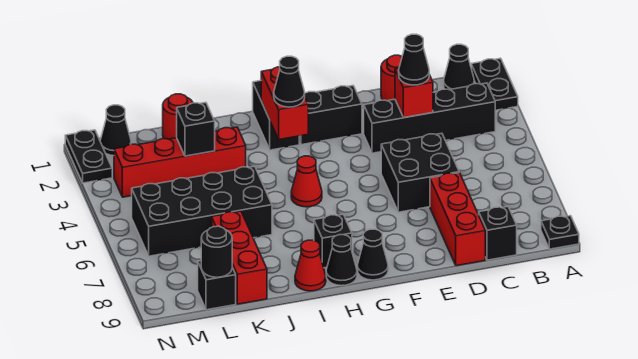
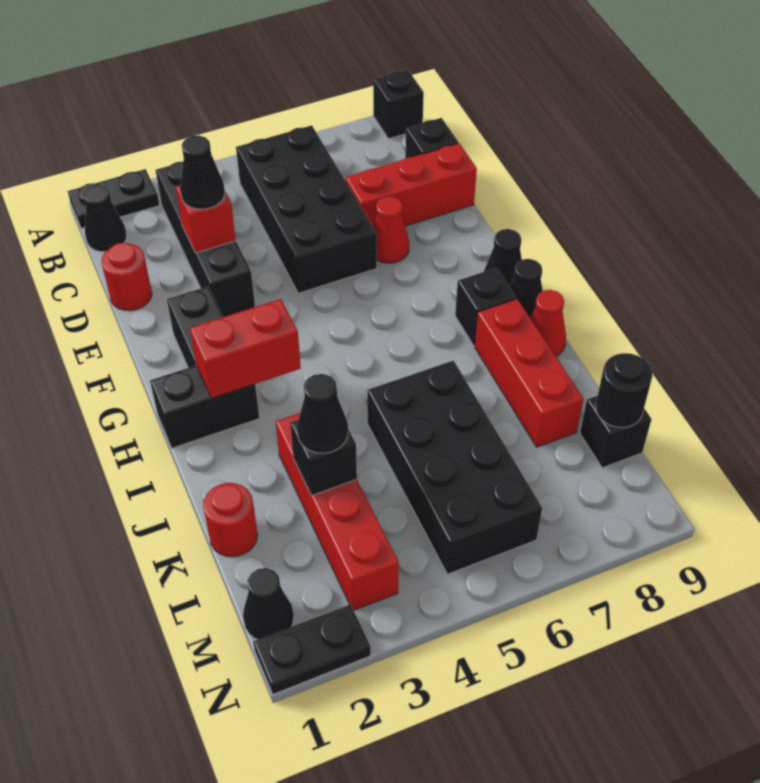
black plate A9 level 1 -> black brick A9 level 1
black brick D5:E6 level 1 -> black brick B5:E6 level 1
black cone H3 level 3 -> black cone K3 level 3
red cone H5 level 1 -> red cone E7 level 1
red brick K7:K9 level 1 -> red brick I8:K8 level 1

